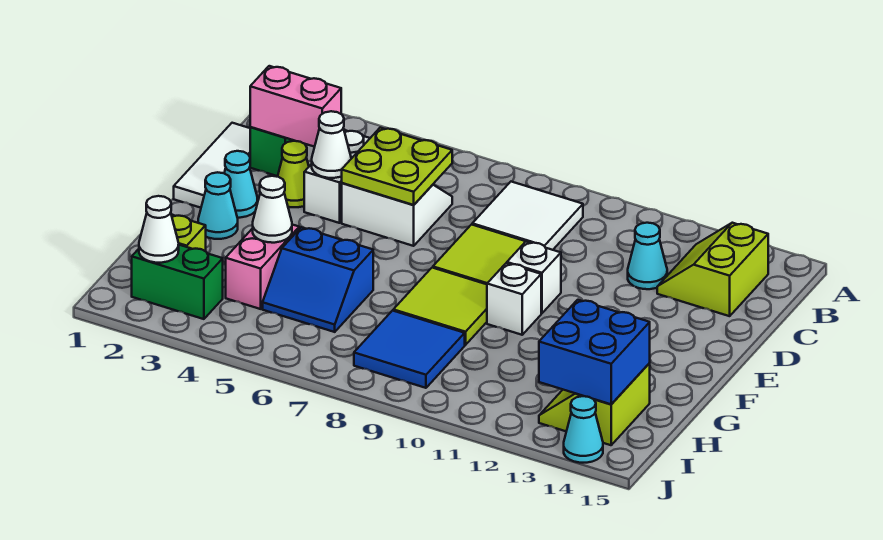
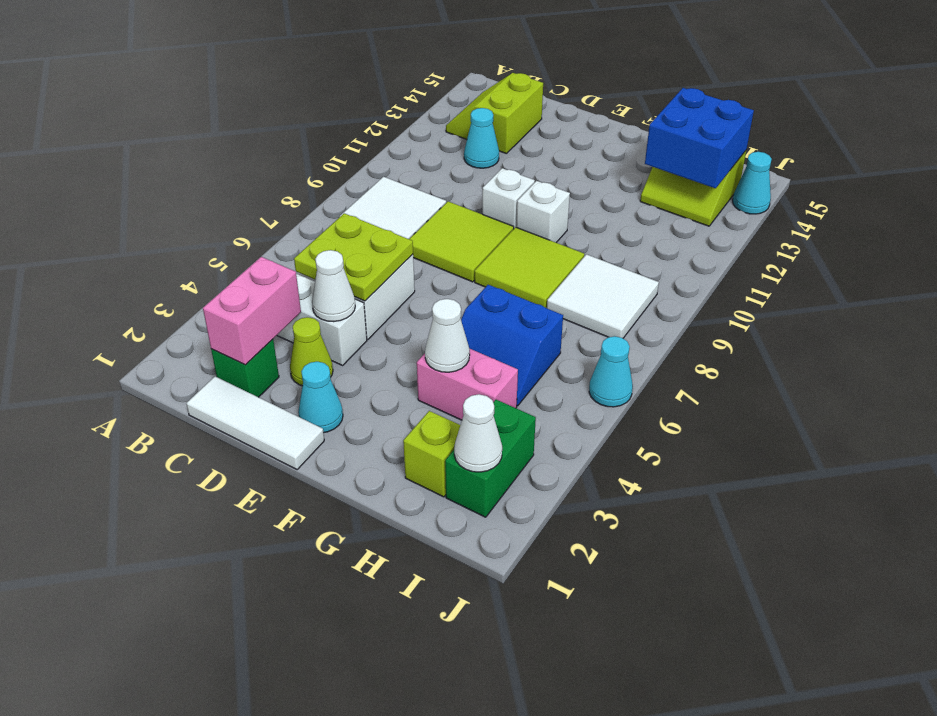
lime slope B13:C14 level 1 top 14 -> lime slope B13:C14 level 1 top C
cyan cone F2 level 1 -> cyan cone J6 level 1
blue slope G5:H6 level 1 top G -> blue slope G5:H6 level 1 top 6
blue tile H8:I9 level 1 -> white tile H8:I9 level 1

